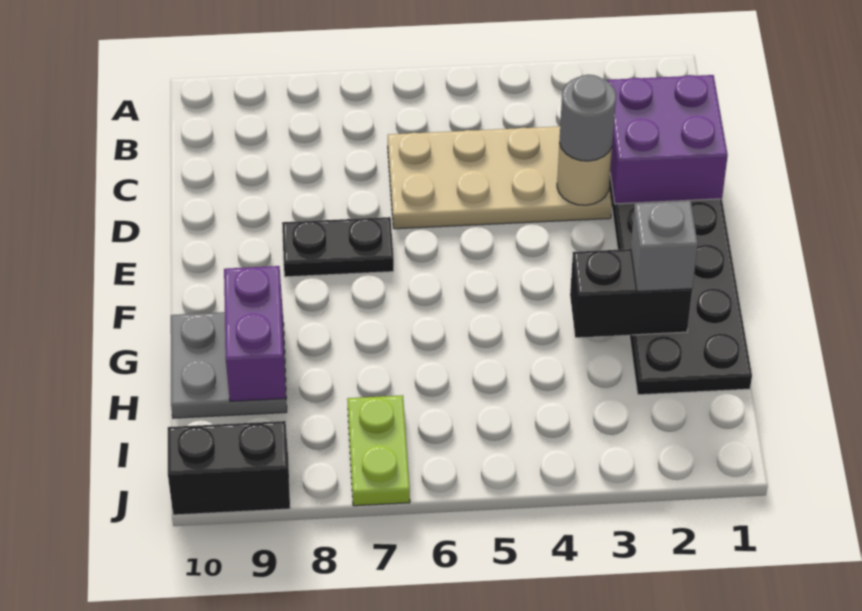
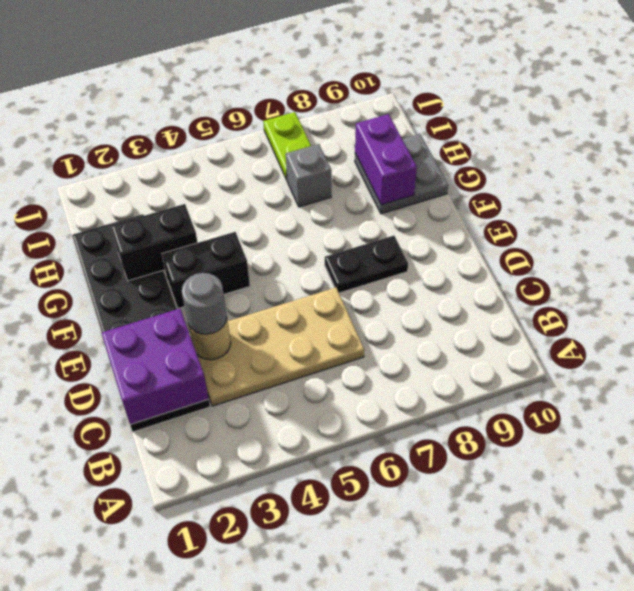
grey brick G2 level 3 -> grey brick H7 level 1
black brick J9:J10 level 1 -> black brick F3:F4 level 1

